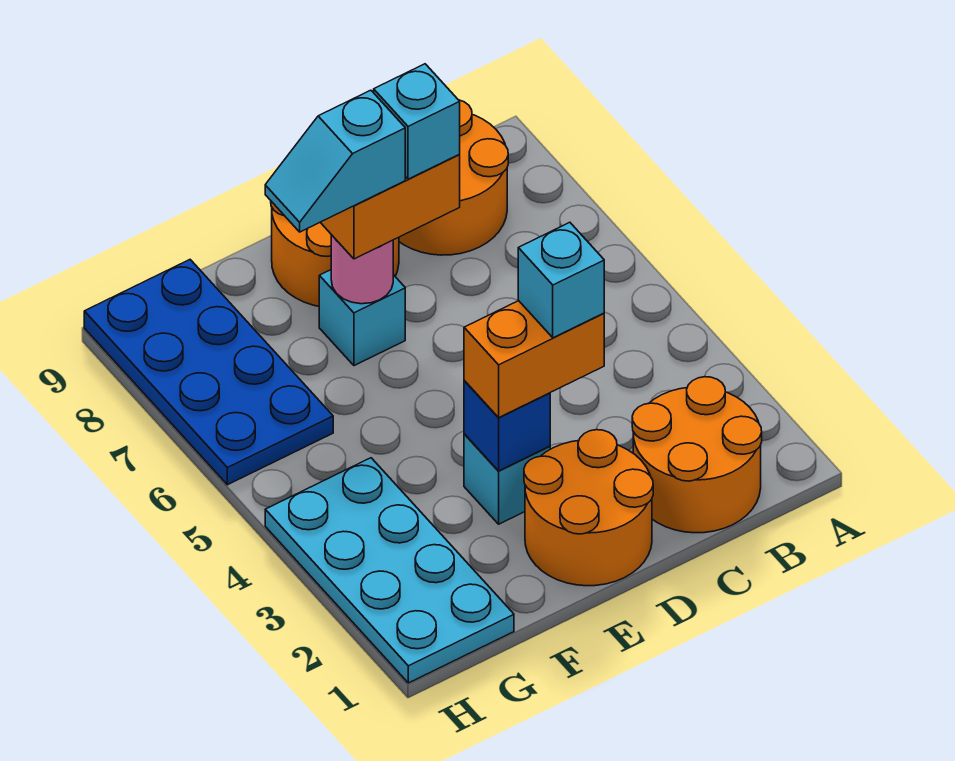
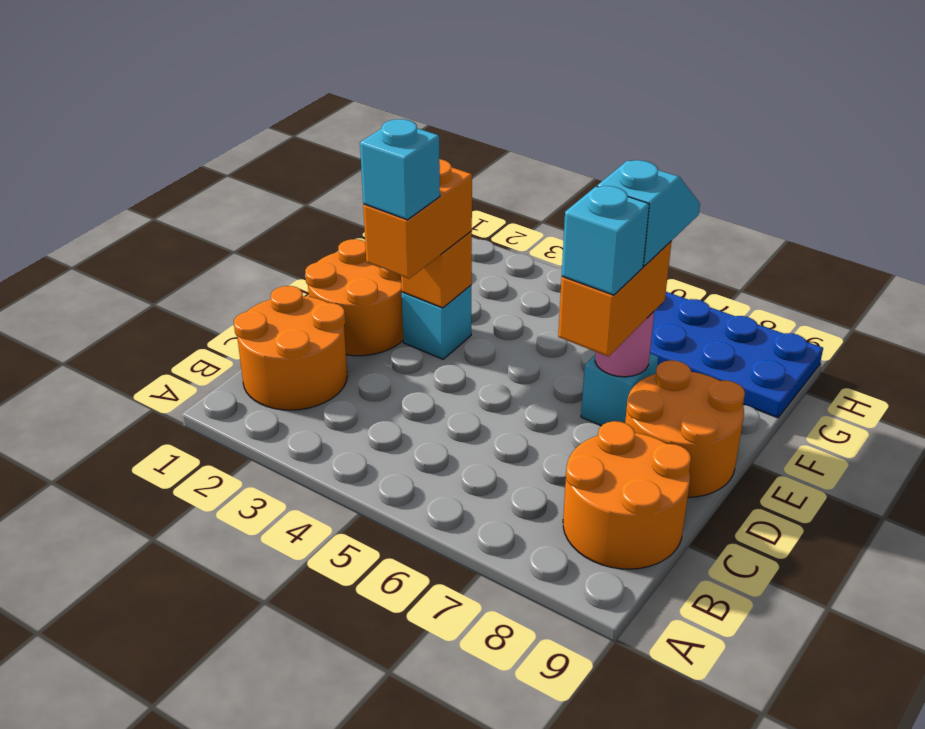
blue brick E3 level 2 -> orange brick E3 level 2
cyan plate G1:H4 level 1 -> none

